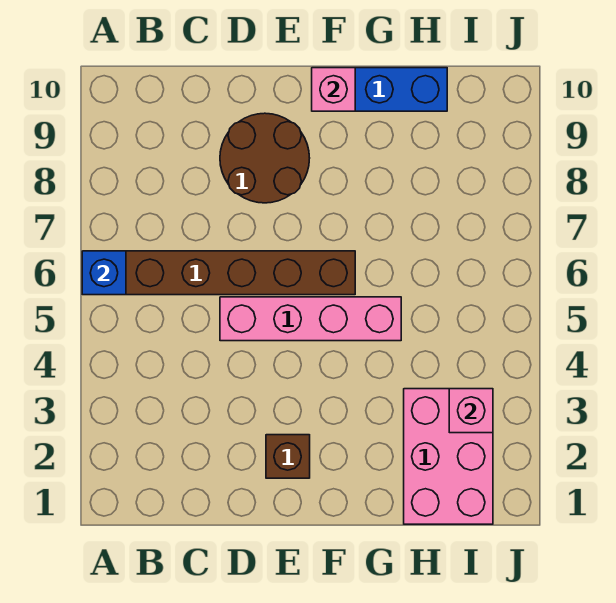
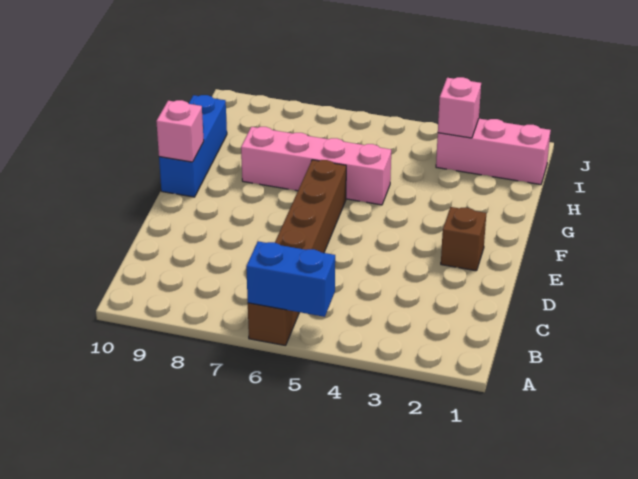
blue brick A6 level 2 -> blue brick A5:A6 level 2
pink brick D5:G5 level 1 -> pink brick G5:G8 level 1
brown round brick D8:E9 level 1 -> none
pink brick H1:I3 level 1 -> pink brick I1:I3 level 1

